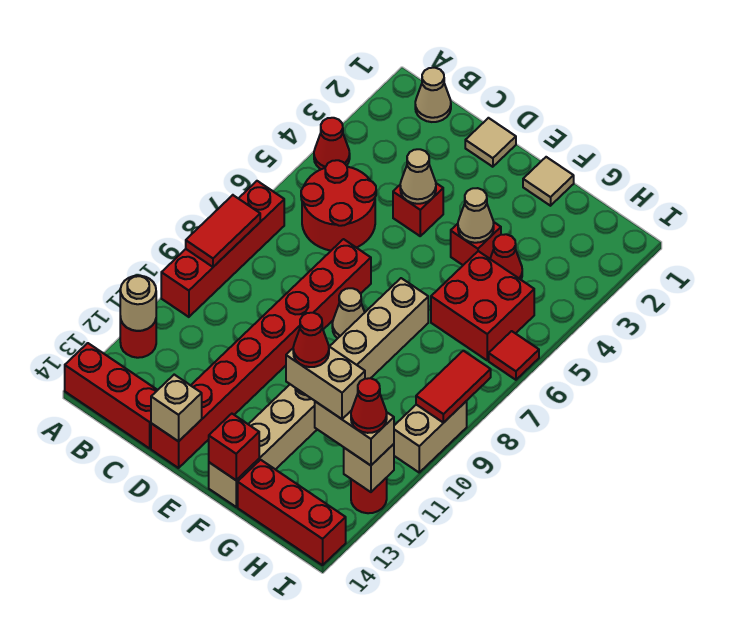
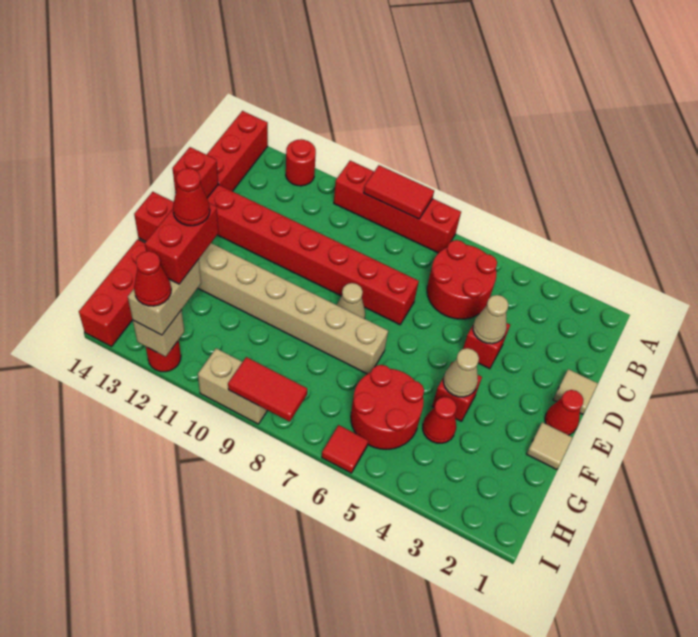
red cone A4 level 1 -> red cone E1 level 1
tan round brick A12 level 2 -> none
tan cone B1 level 1 -> none
tan brick D14 level 2 -> red brick D14 level 2
red brick G5:H6 level 1 -> red round brick G5:H6 level 1
tan brick G12:H12 level 4 -> red brick G12:H12 level 4

